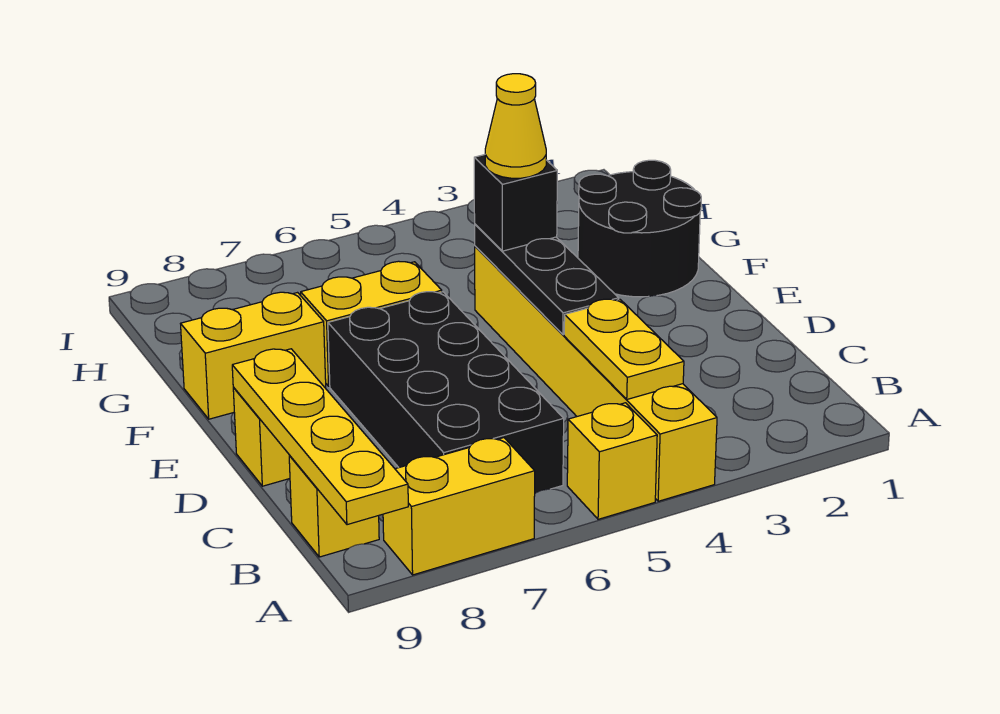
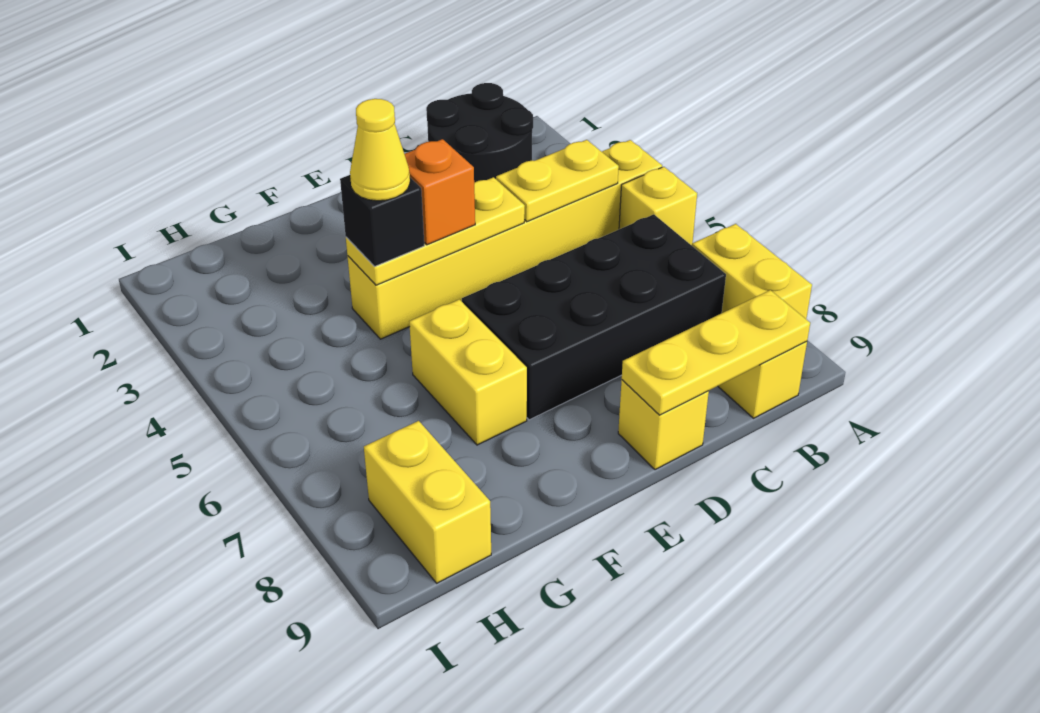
yellow plate A9:D9 level 2 -> yellow plate B9:D9 level 2
black plate D4:F4 level 2 -> yellow plate D4:F4 level 2
none -> orange brick E4 level 3
black round brick F1:G2 level 1 -> black round brick B1:C2 level 1
yellow brick F8:F9 level 1 -> yellow brick H8:H9 level 1

